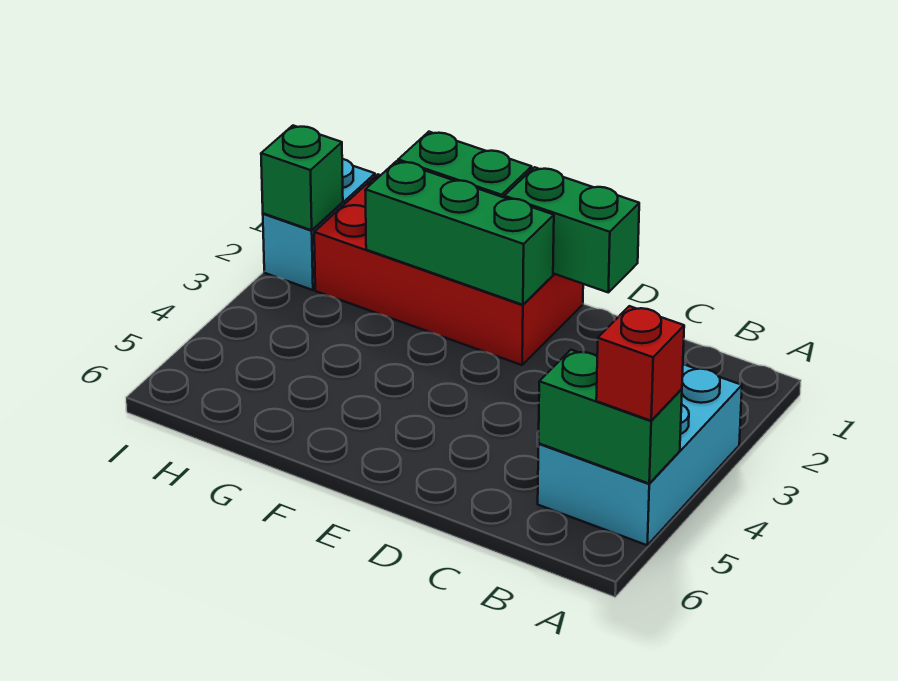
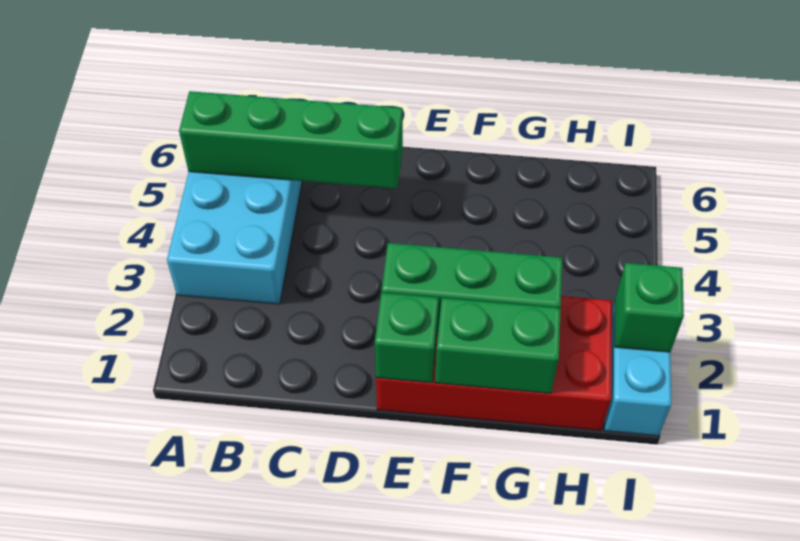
green brick A5:B5 level 2 -> green brick A5:D5 level 2
red brick A5 level 3 -> none
green brick D1:E1 level 2 -> green brick E1 level 2

